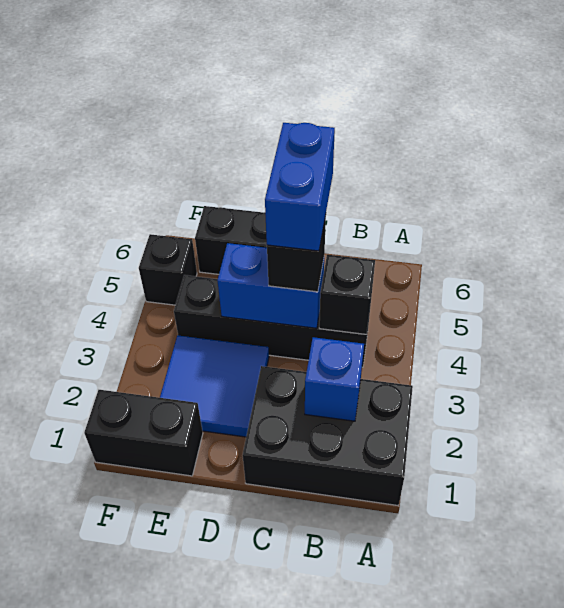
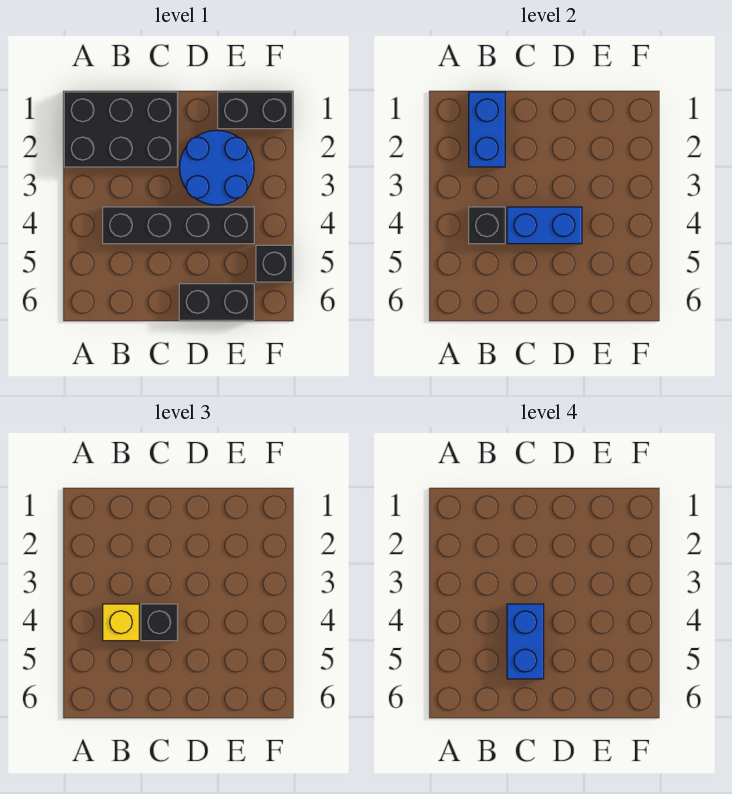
blue brick B2 level 2 -> blue brick B1:B2 level 2
none -> yellow brick B4 level 3
blue tile D2:E3 level 1 -> blue round brick D2:E3 level 1

